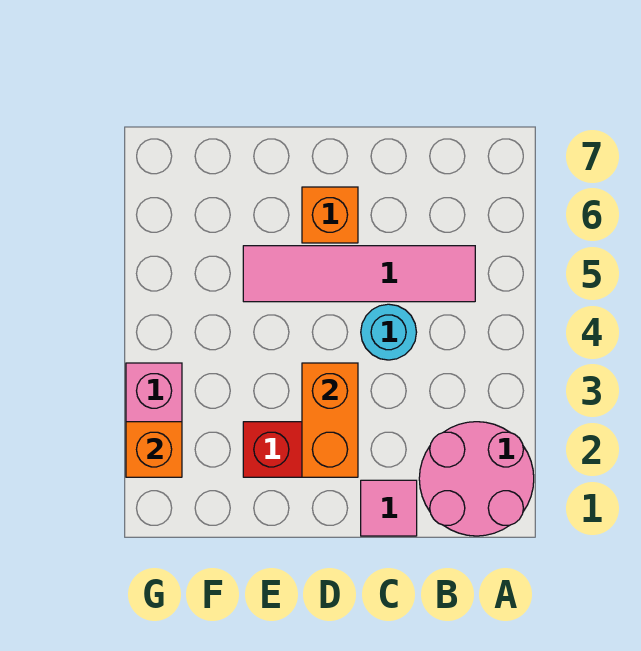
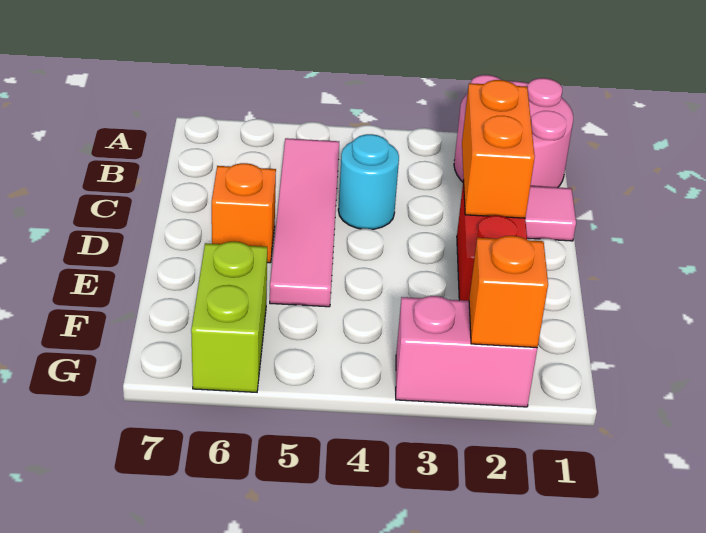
orange brick D2:D3 level 2 -> orange brick C2:D2 level 2
none -> lime brick F6:G6 level 1

